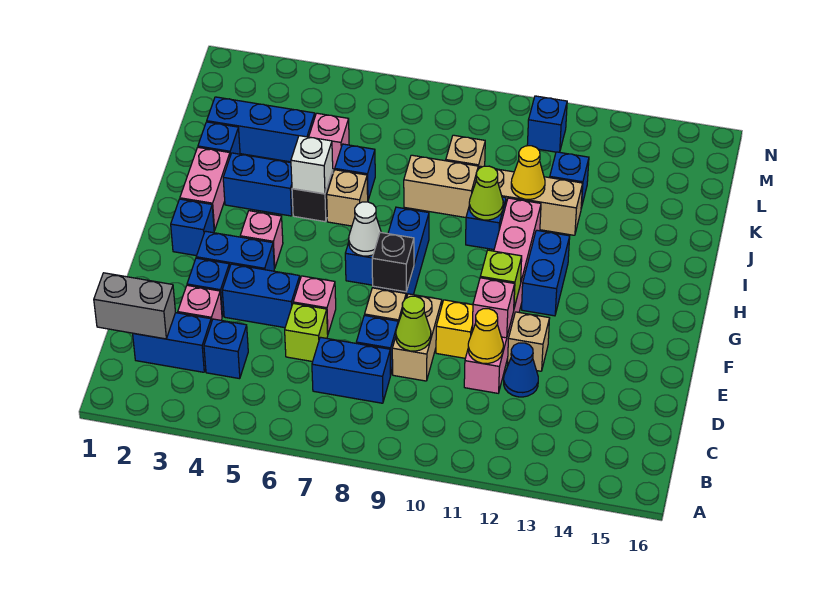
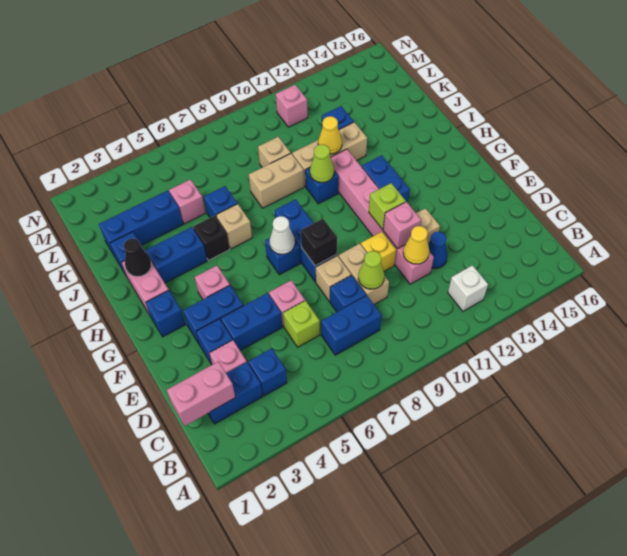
grey brick C1:C2 level 2 -> pink brick C1:C2 level 2
none -> black cone I2 level 2
white brick I5 level 2 -> white brick B12 level 1
blue brick M11 level 1 -> pink brick M11 level 1

